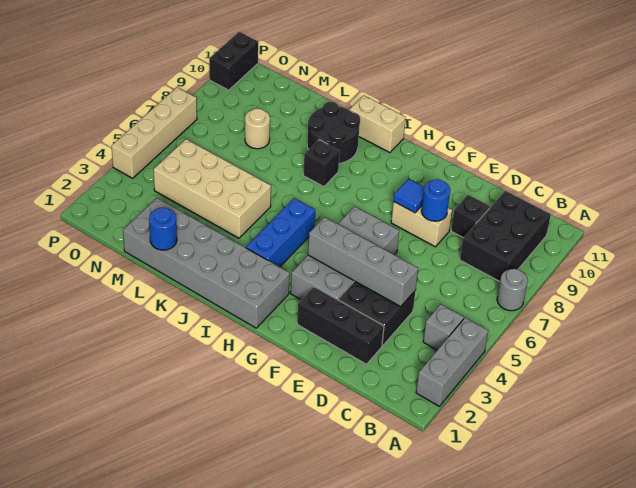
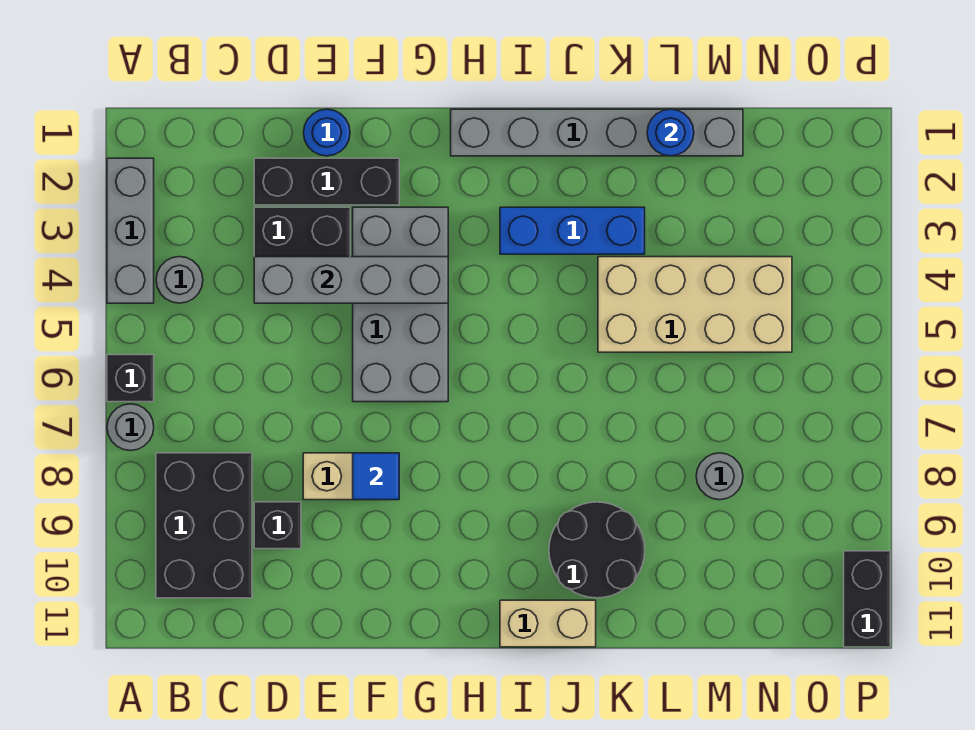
grey brick B4 level 1 -> grey round brick B4 level 1
blue round brick E8 level 2 -> blue round brick E1 level 1
grey brick H1:M2 level 1 -> grey brick H1:M1 level 1
blue brick I3:I5 level 1 -> blue brick I3:K3 level 1
black brick J8 level 1 -> black brick A6 level 1
tan round brick M8 level 1 -> grey round brick M8 level 1
tan brick P4:P7 level 1 -> none

